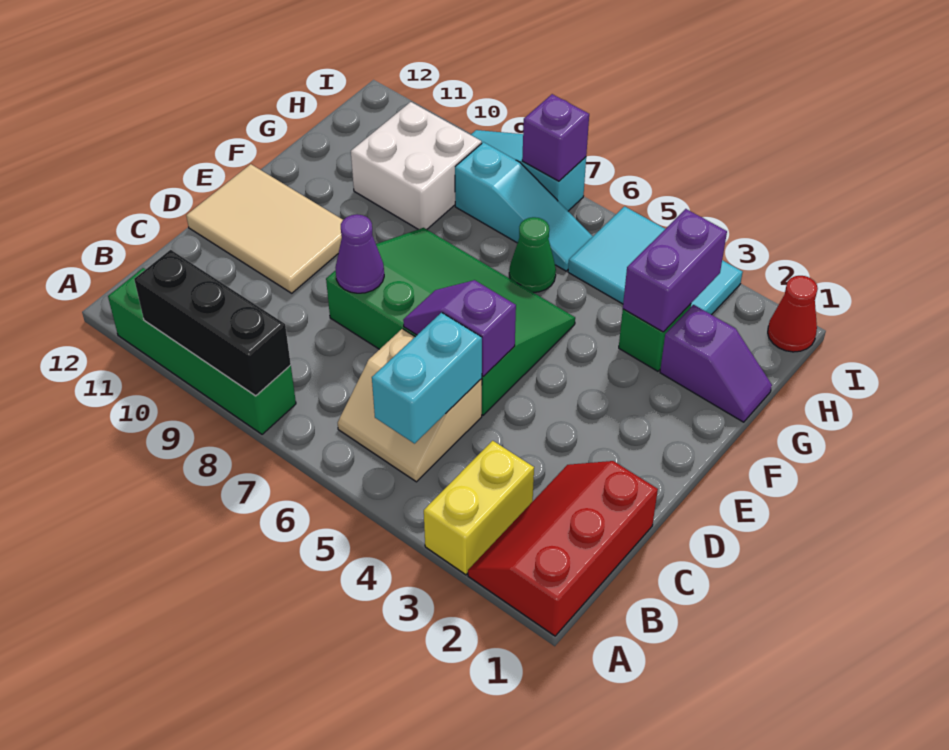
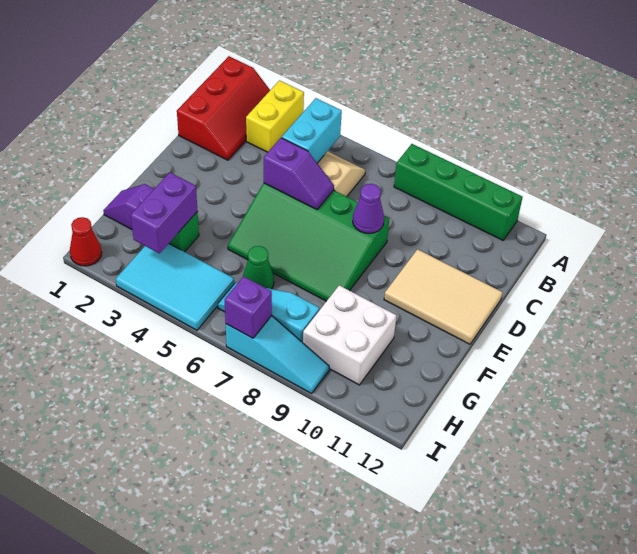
black brick A8:A10 level 2 -> none

